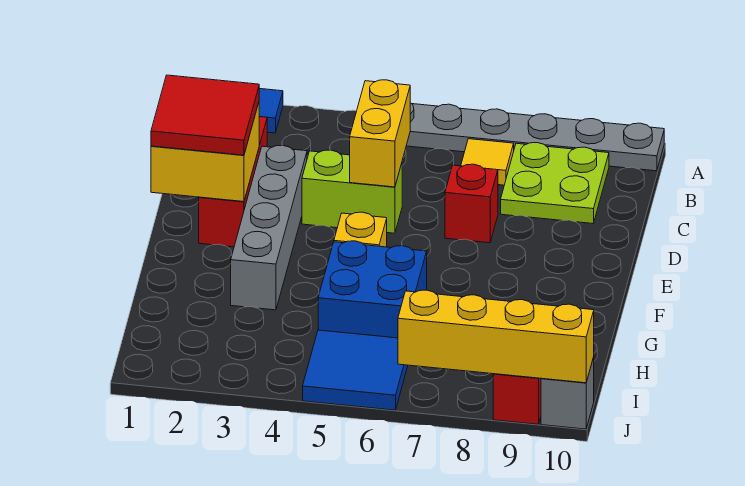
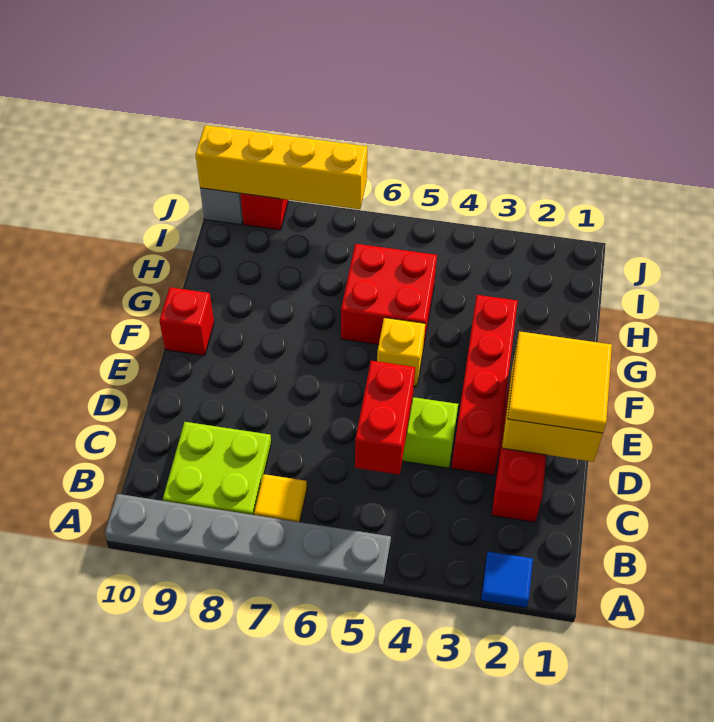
yellow brick C5:D5 level 2 -> red brick C5:D5 level 2
red tile D1:E2 level 3 -> yellow tile D1:E2 level 3
grey brick D3:G3 level 1 -> red brick D3:G3 level 1
red brick D7 level 1 -> red brick F10 level 1
blue brick G5:H6 level 1 -> red brick G5:H6 level 1
blue tile I5:J6 level 1 -> none

